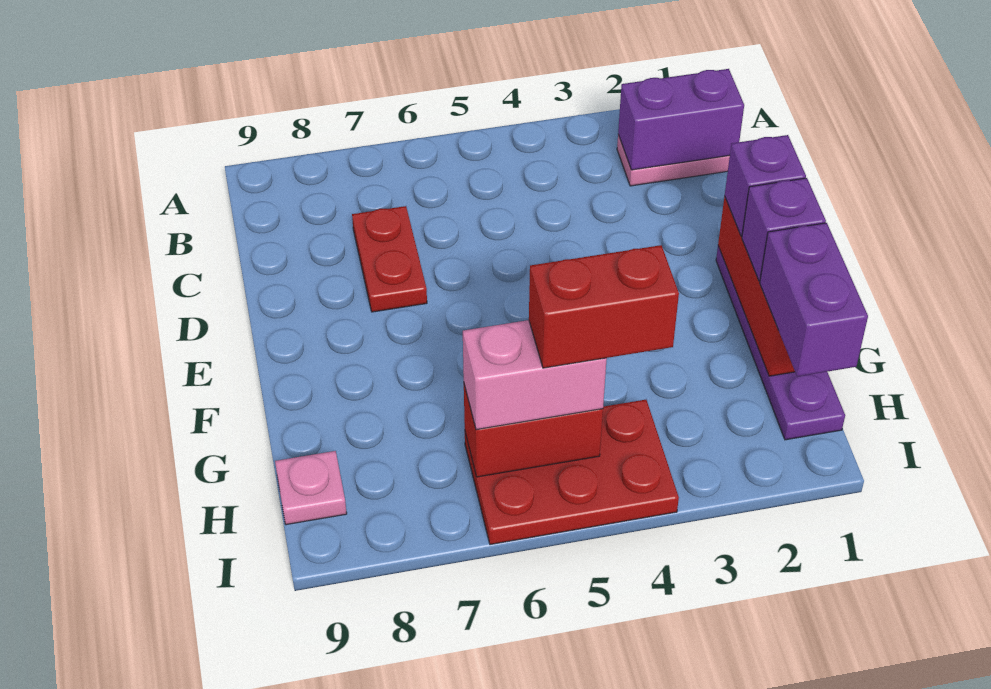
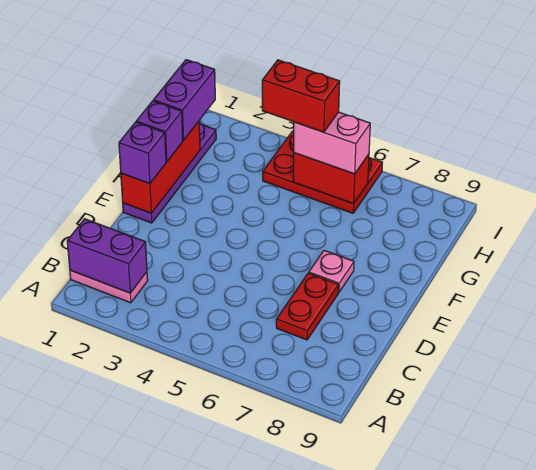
pink plate H9 level 1 -> pink plate E7 level 1

